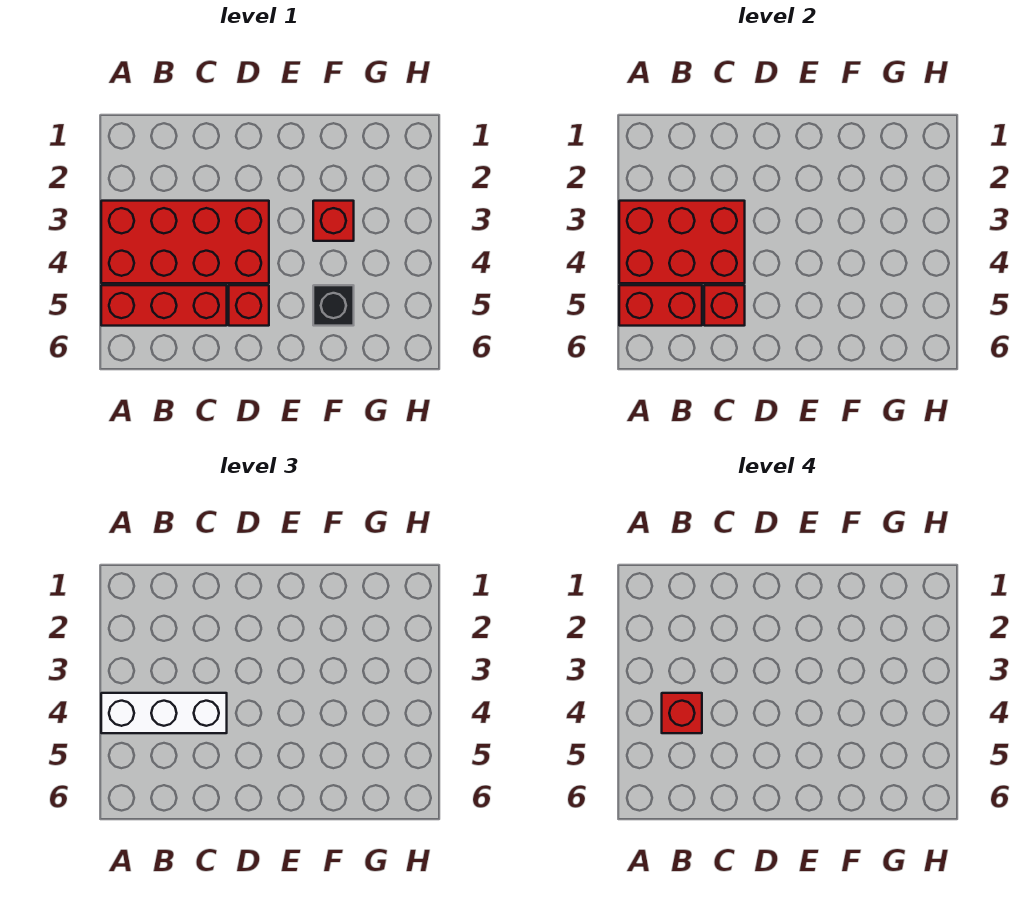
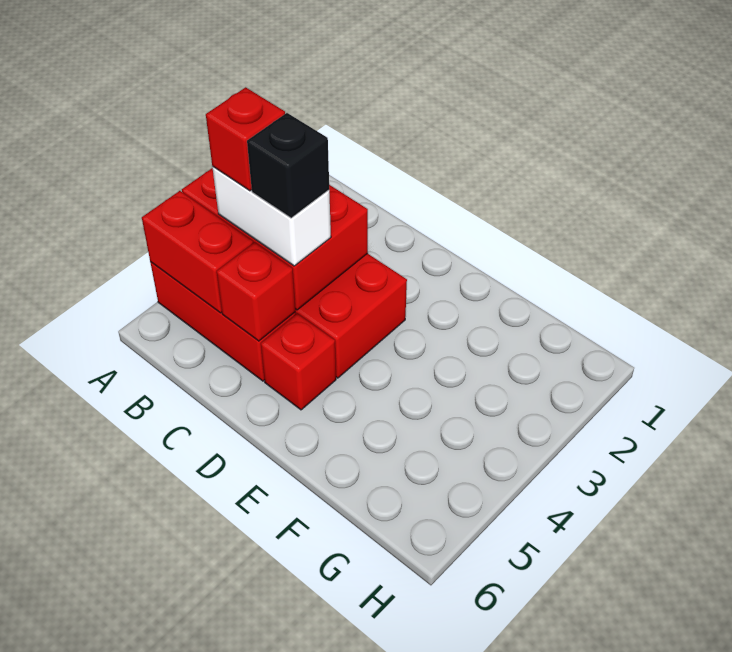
white brick A4:C4 level 3 -> white brick B4:C4 level 3
red brick F3 level 1 -> none
black brick F5 level 1 -> black brick C4 level 4

